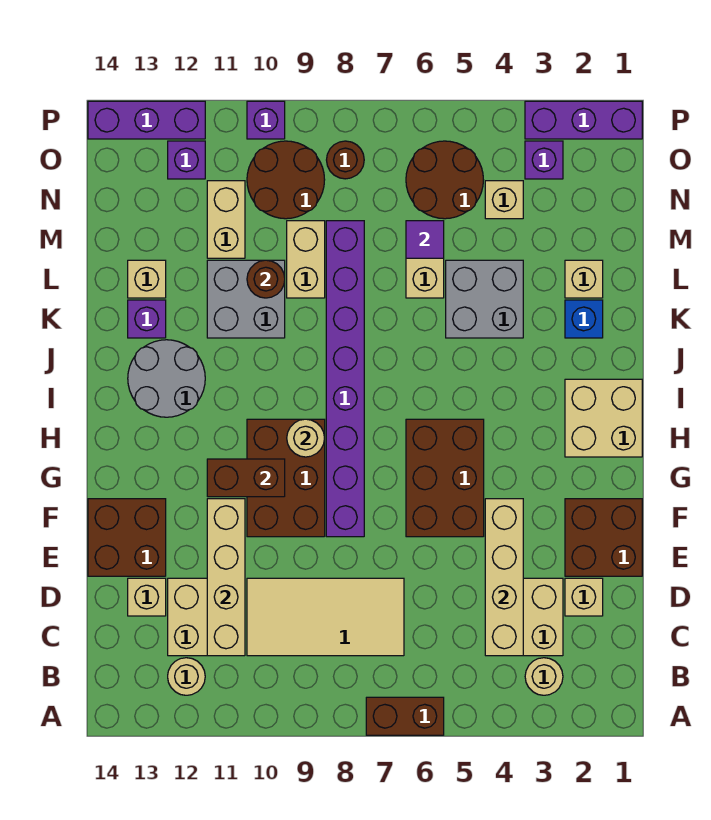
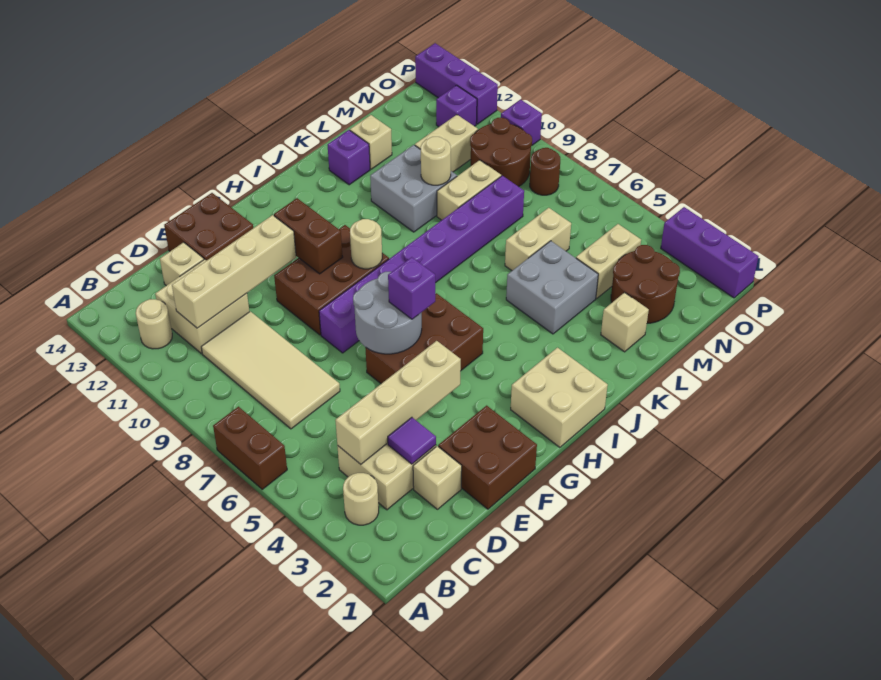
grey round brick I12:J13 level 1 -> grey round brick F6:G7 level 2
blue brick K2 level 1 -> none
brown round brick L10 level 2 -> tan round brick L10 level 2
purple tile M6 level 2 -> purple tile D3 level 2
tan brick N4 level 1 -> tan brick M4:N4 level 1
brown round brick N5:O6 level 1 -> brown round brick M2:N3 level 1
purple brick O3 level 1 -> purple brick G6 level 3

